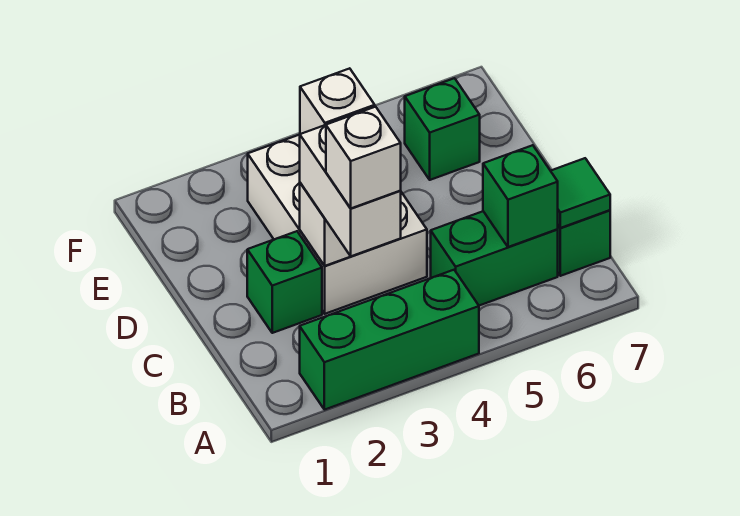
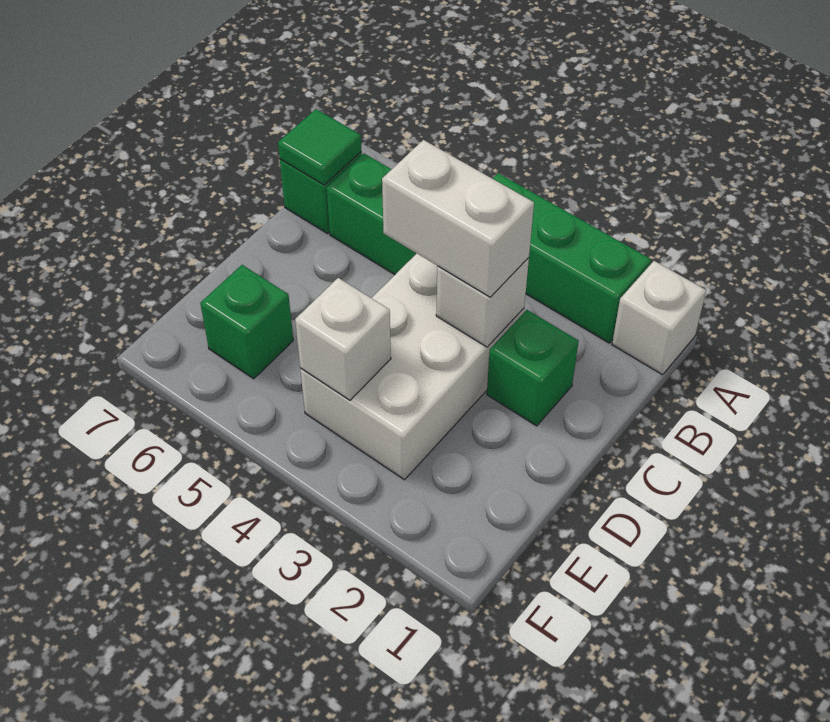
white brick B3:C3 level 3 -> white brick C3:C4 level 3
white brick B3 level 4 -> white brick A1 level 1
green brick B6 level 2 -> none

